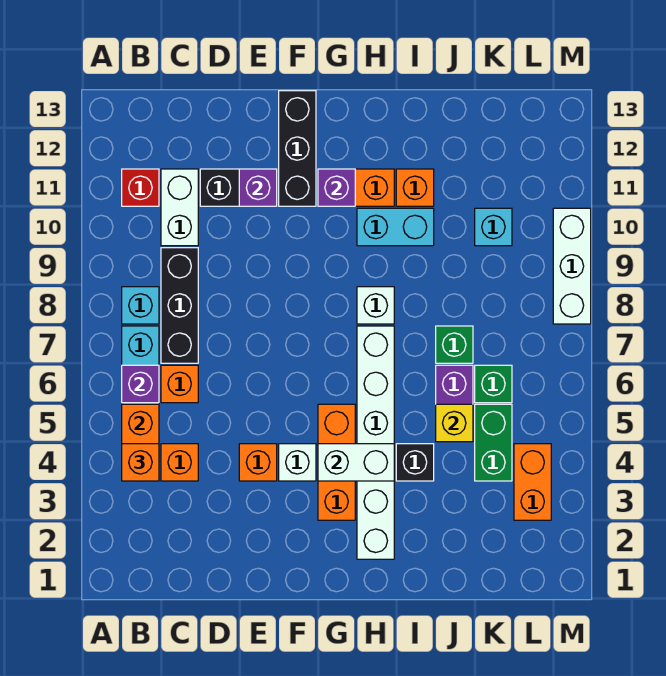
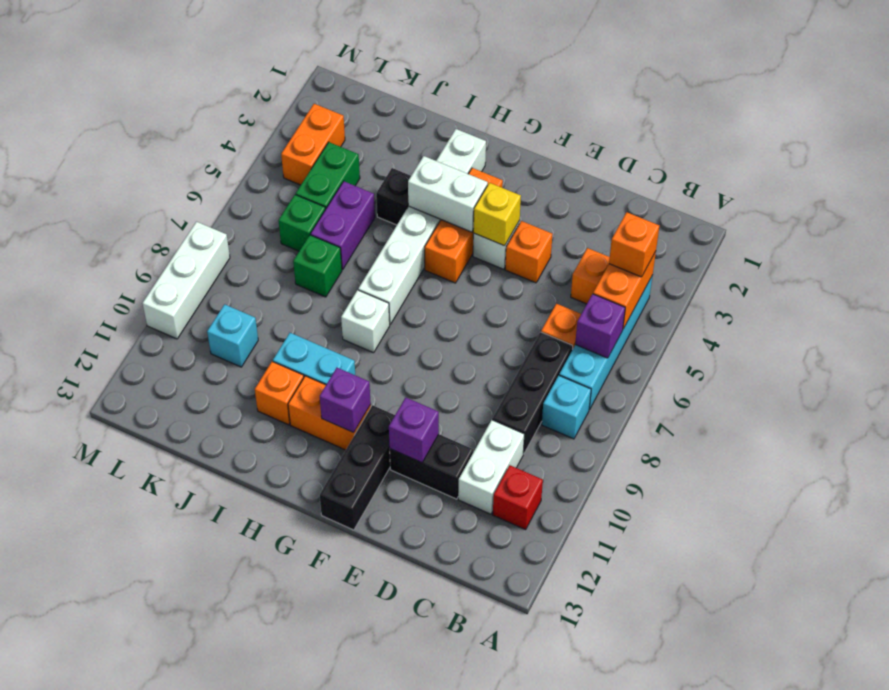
yellow brick J5 level 2 -> yellow brick F4 level 2

